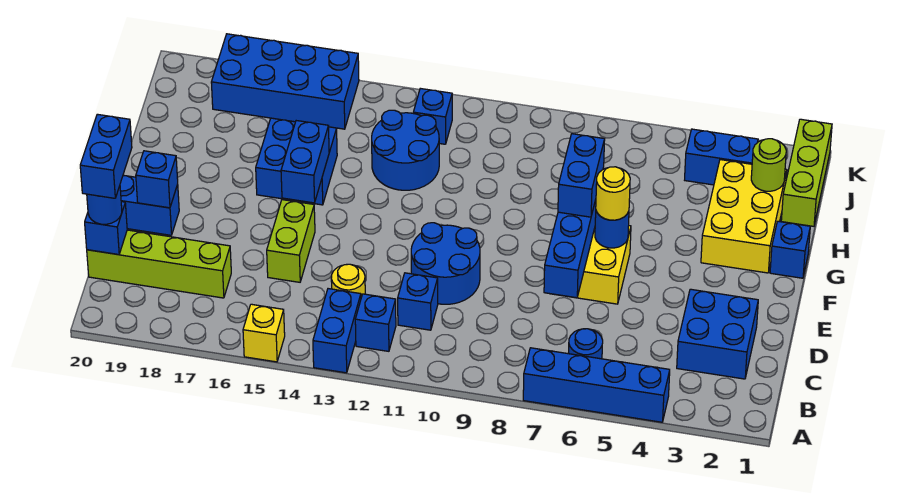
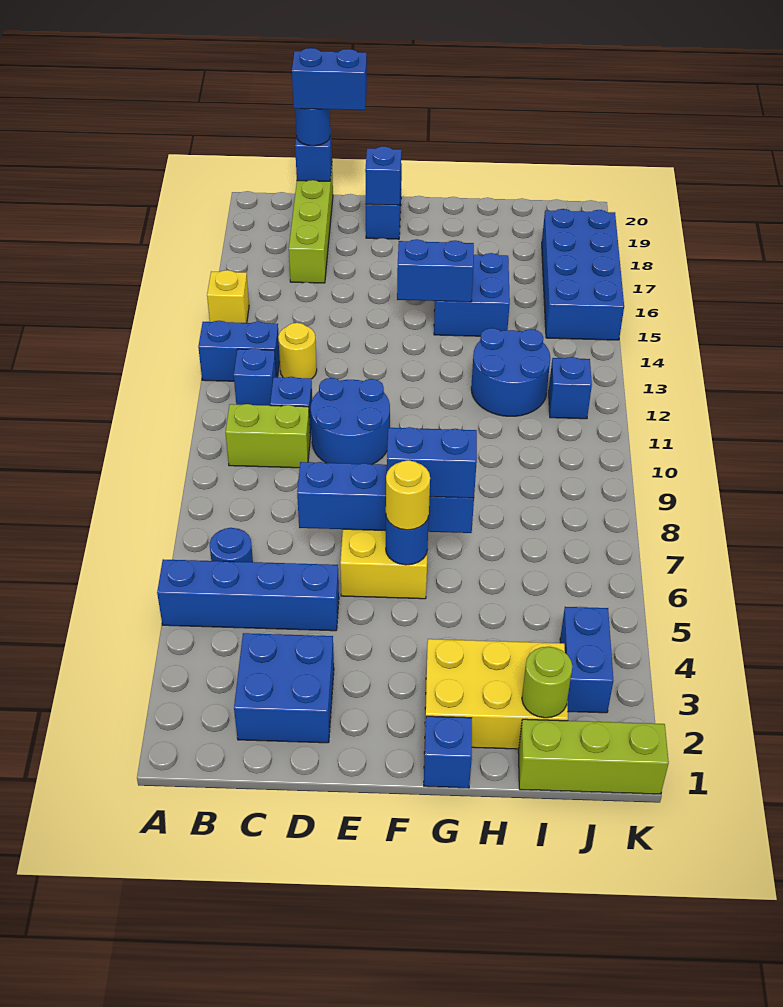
blue brick A4:A7 level 1 -> blue brick A5:D5 level 1
lime brick D15:E15 level 1 -> lime brick B10:C10 level 1

